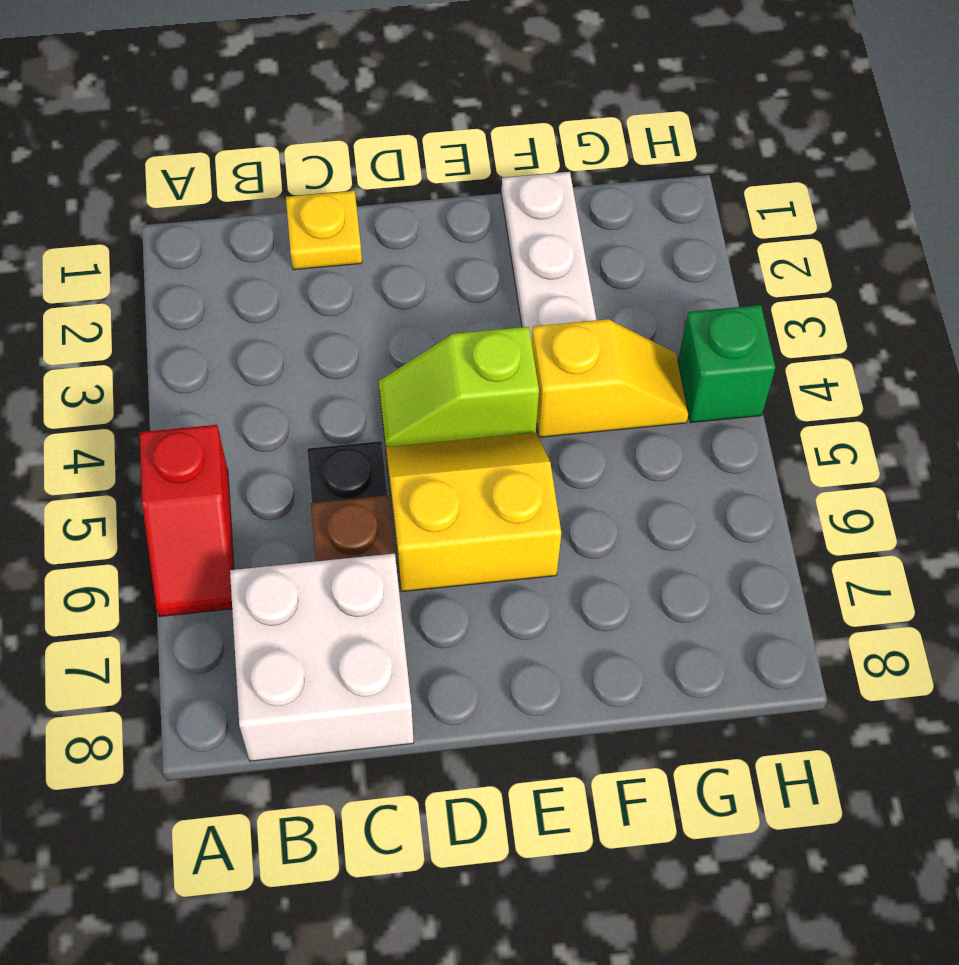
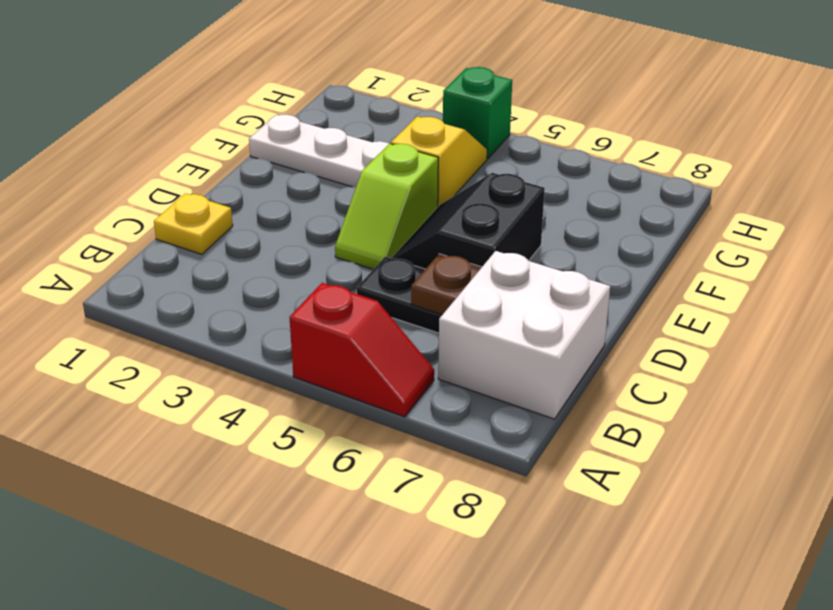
yellow slope D5:E6 level 1 top 6 -> black slope D5:E6 level 1 top 6

